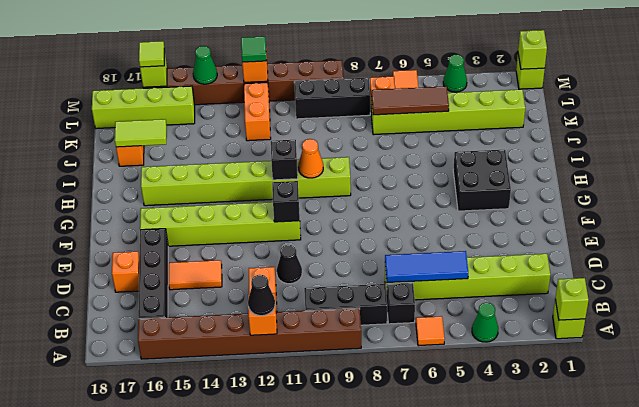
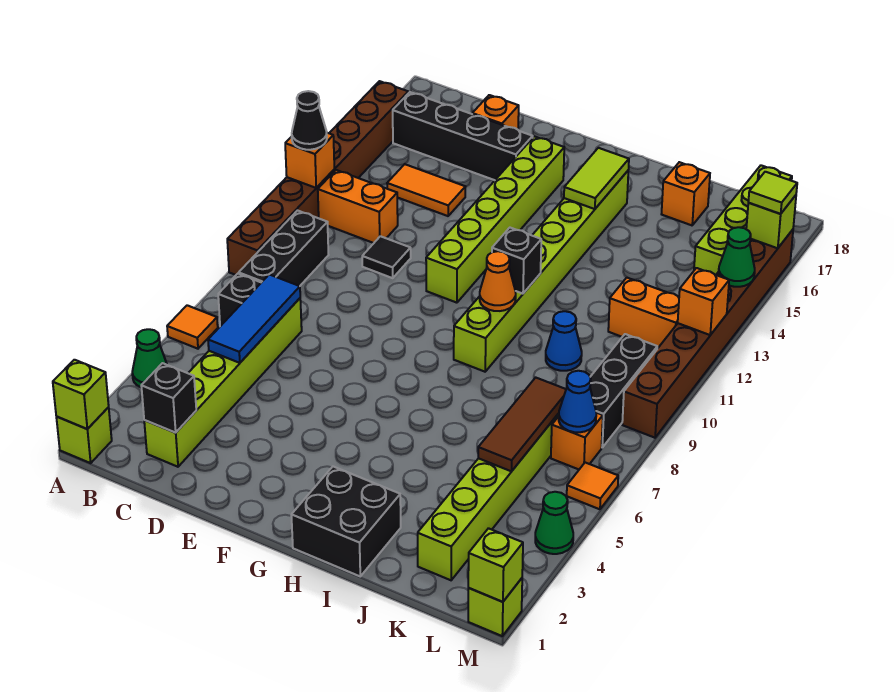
black cone D11 level 1 -> black tile D11 level 1
orange tile D14:D15 level 1 -> orange tile C14:D14 level 1
black brick F11 level 2 -> black brick C2 level 2
black brick G3:H4 level 1 -> black brick H1:I2 level 1
none -> blue cone J10 level 1
lime tile J16:J17 level 2 -> lime tile H15:H16 level 2
none -> blue cone L7 level 2
green tile M12 level 3 -> none

